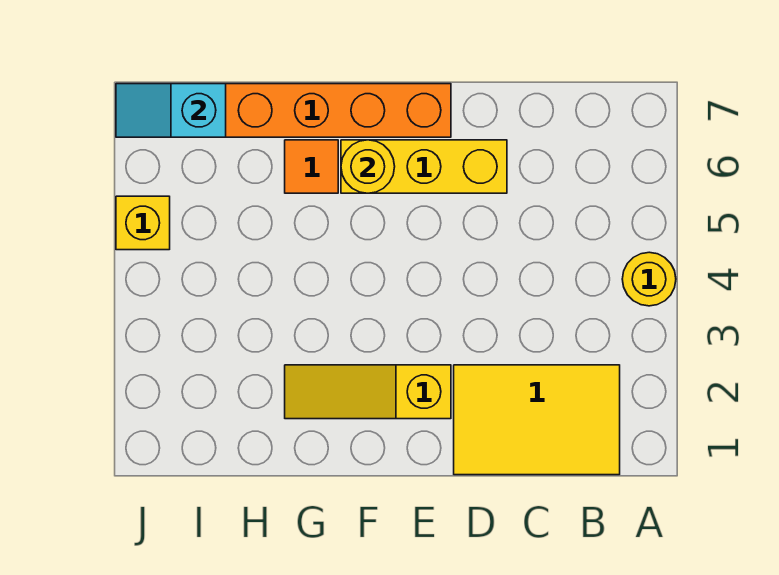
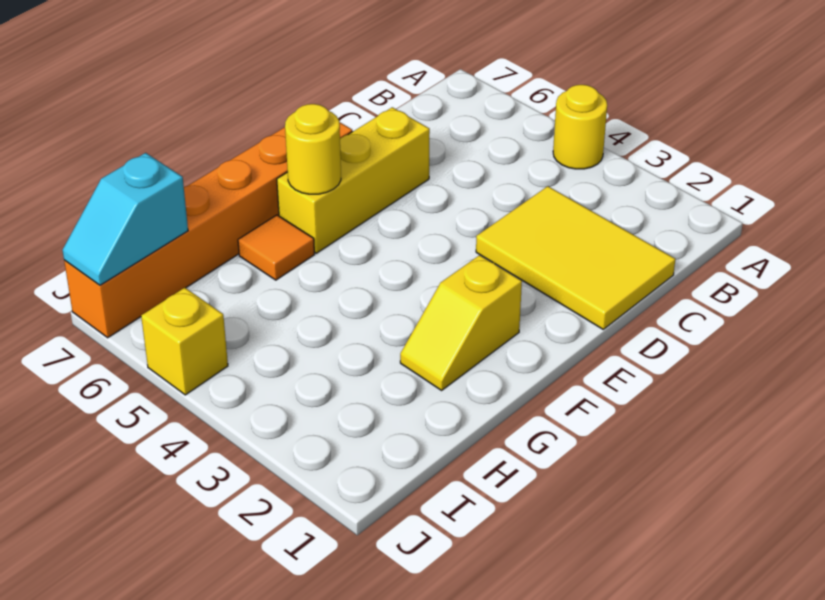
yellow tile B1:D2 level 1 -> yellow tile C1:D3 level 1
yellow slope E2:G2 level 1 top E -> yellow slope F2:G2 level 1 top F

